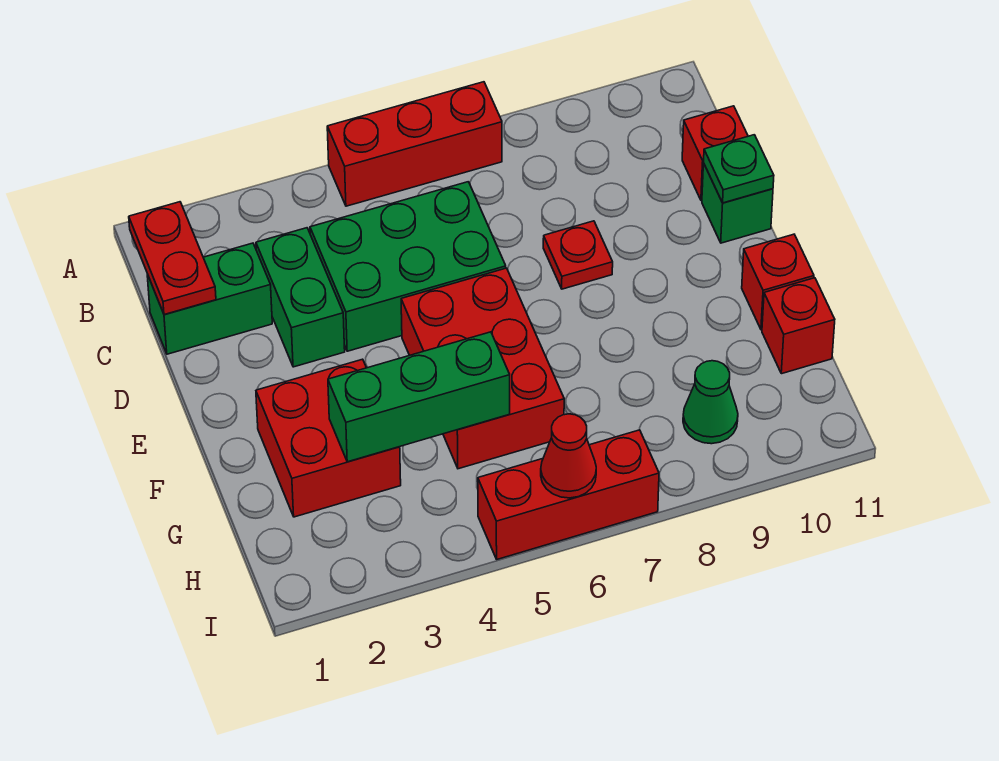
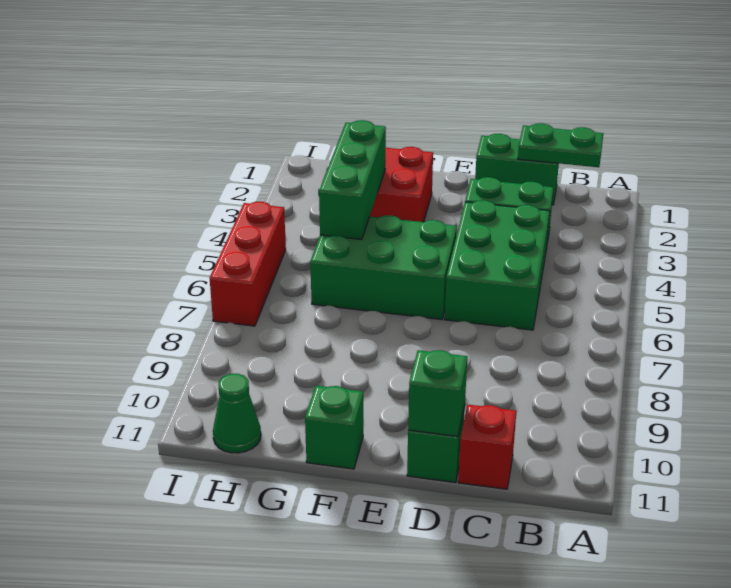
red brick A5:A7 level 1 -> none
red plate B1:C1 level 2 -> green plate B1:C1 level 2
green brick C1:C2 level 1 -> green brick C1:D1 level 1
red plate D8 level 1 -> none
green plate D11 level 2 -> green brick D11 level 2
red brick E5:G6 level 1 -> green brick E5:G6 level 1
red brick F11 level 1 -> green brick F11 level 1
red brick G11 level 1 -> none
green cone H9 level 1 -> green cone H11 level 1
red cone I6 level 2 -> none

